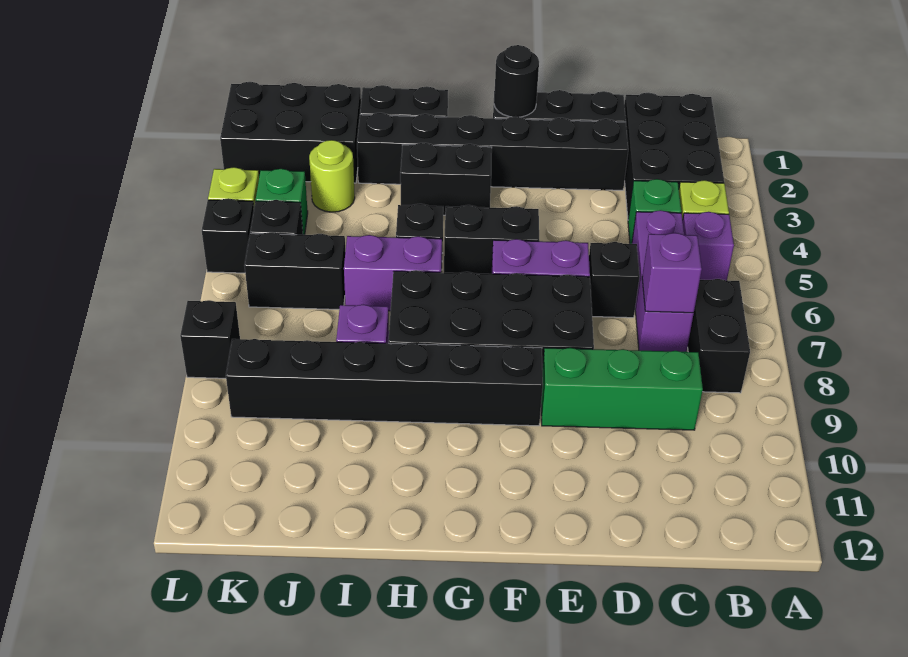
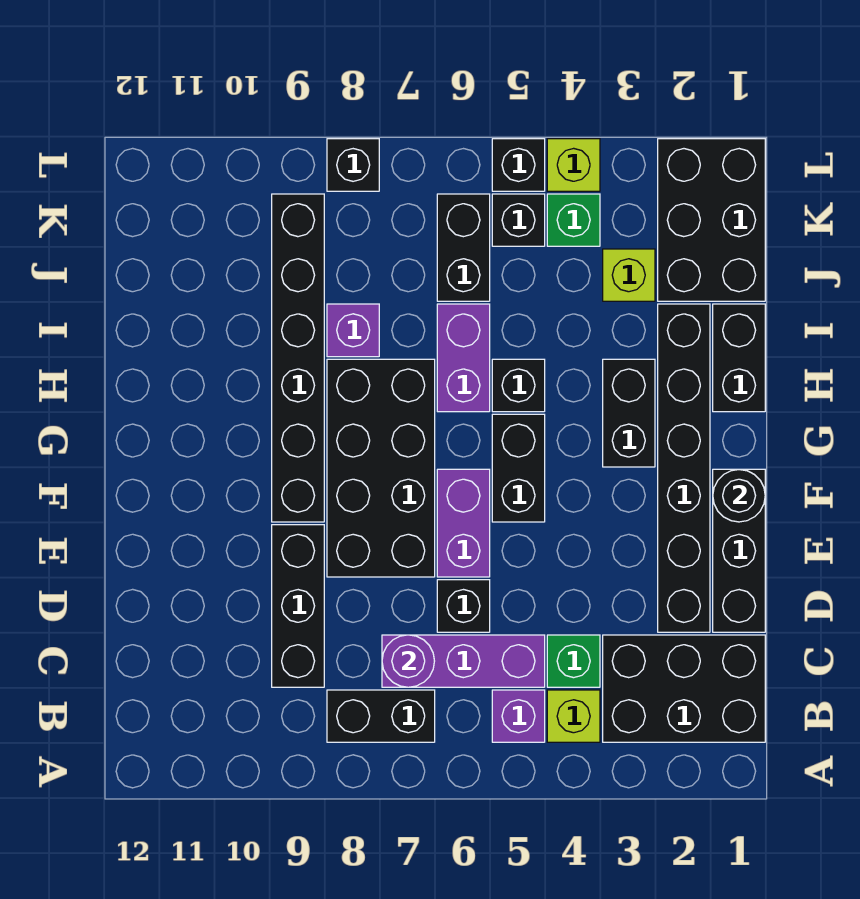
purple brick C7 level 2 -> purple round brick C7 level 2
green brick C9:E9 level 1 -> black brick C9:E9 level 1
lime round brick J3 level 1 -> lime brick J3 level 1

